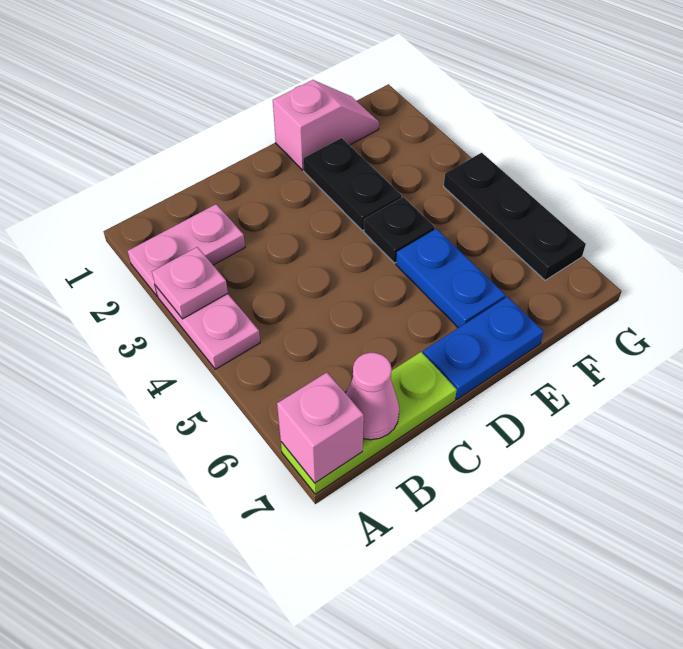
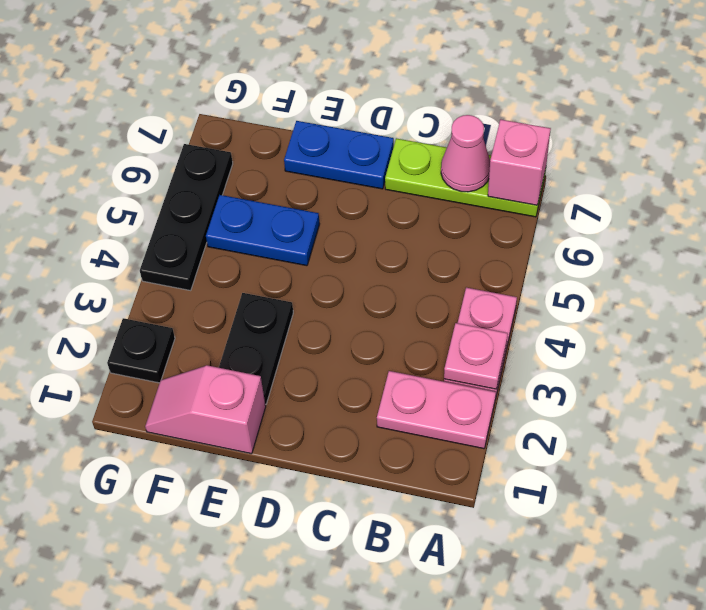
black plate E4 level 1 -> black plate G2 level 1
blue plate E5:E6 level 1 -> blue plate E5:F5 level 1

